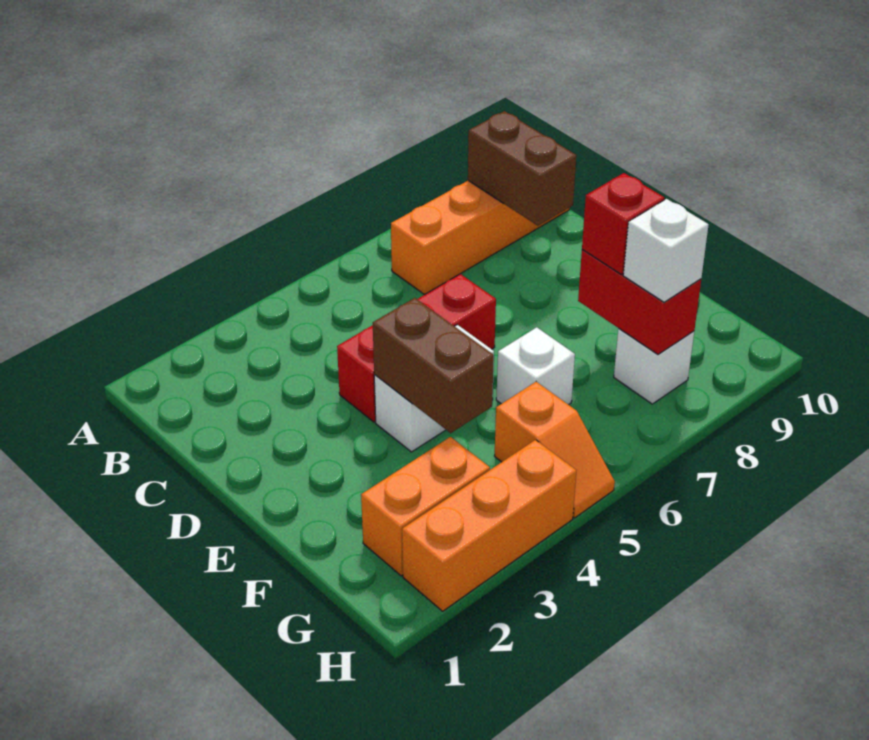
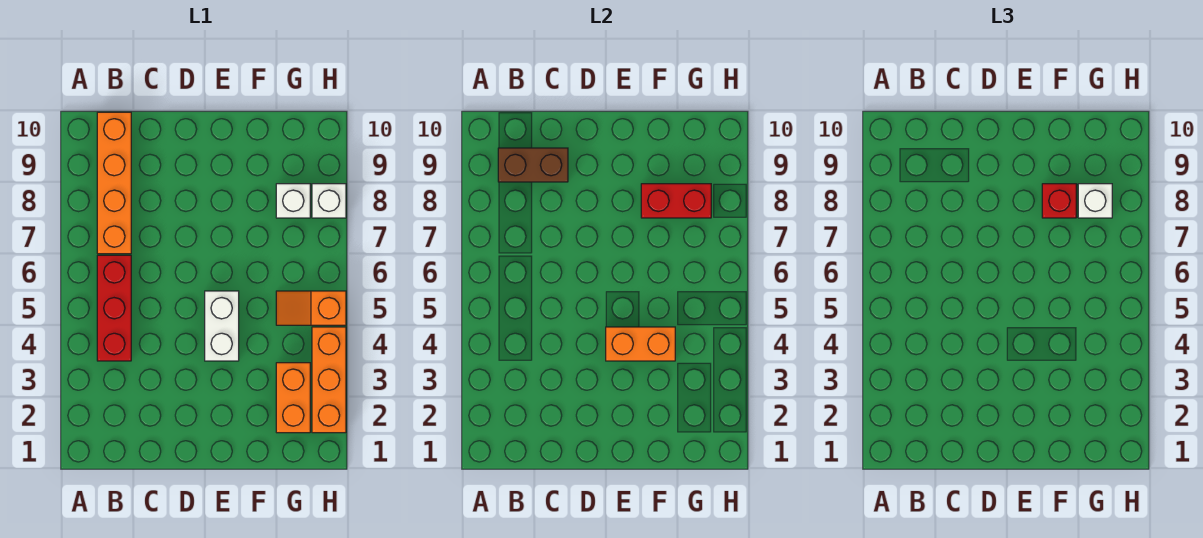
red brick D4:D6 level 1 -> red brick B4:B6 level 1
brown brick E4:F4 level 2 -> orange brick E4:F4 level 2
white brick F6 level 1 -> white brick H8 level 1
orange slope G5:H5 level 1 top G -> orange slope G5:H5 level 1 top H

